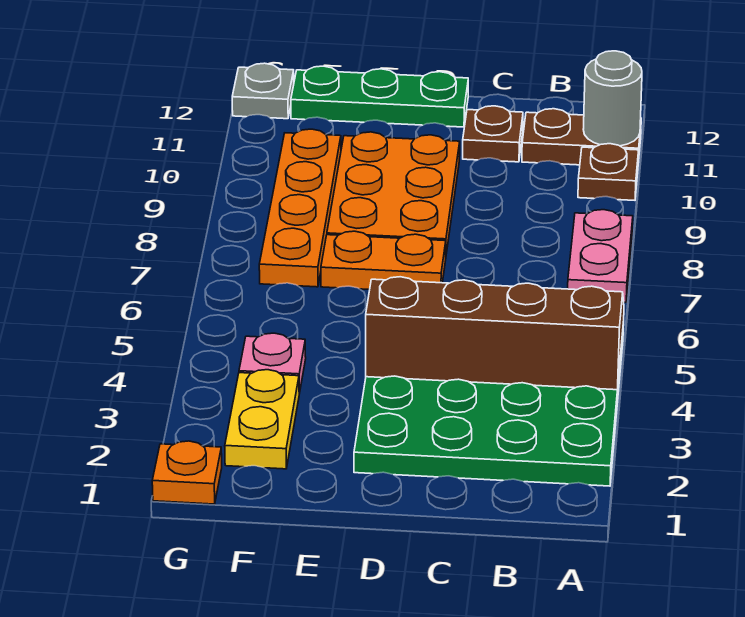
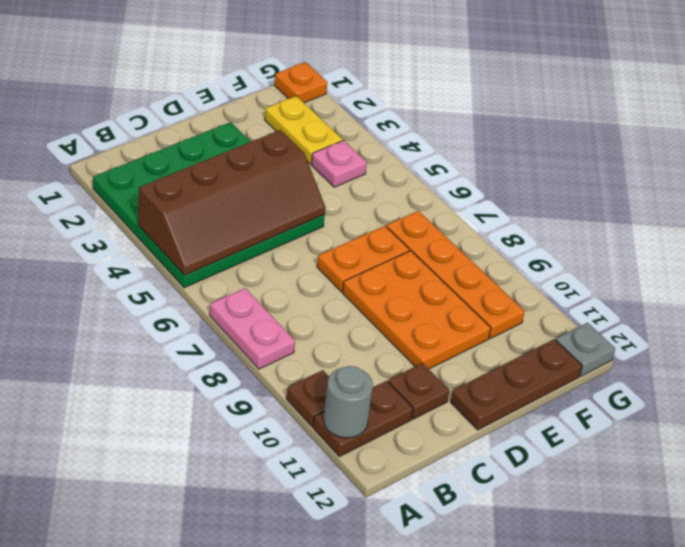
green plate D12:F12 level 1 -> brown plate D12:F12 level 1

